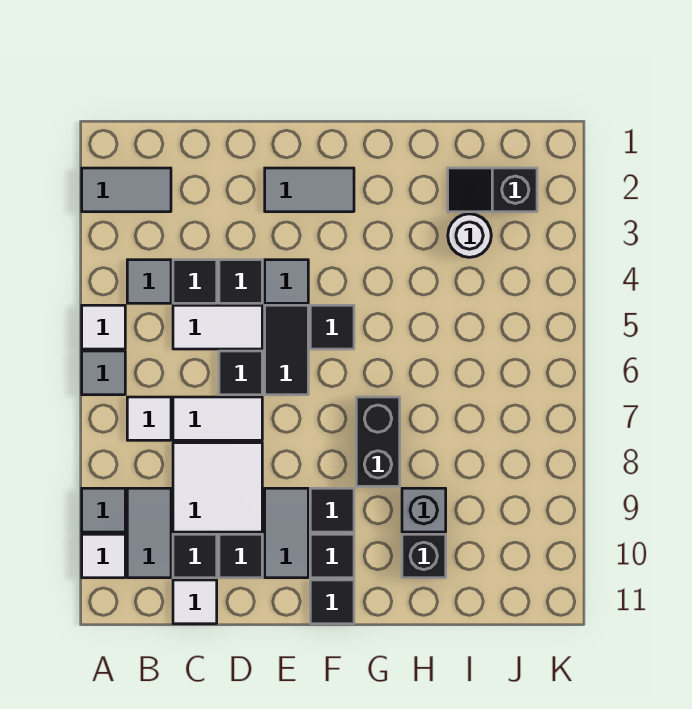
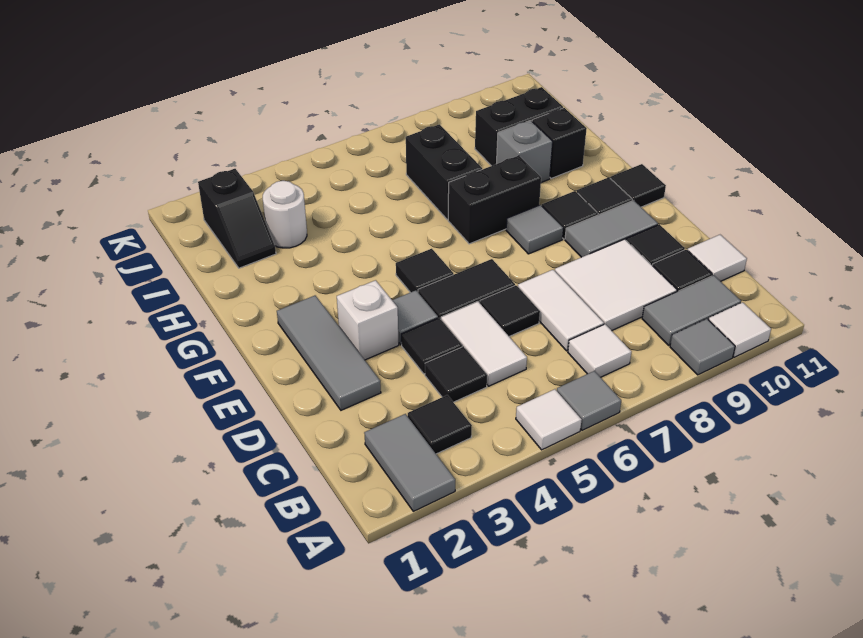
none -> black tile B3 level 1
grey tile B4 level 1 -> grey tile F8 level 1
grey tile E2:F2 level 1 -> grey tile D2:F2 level 1
none -> white brick E3 level 1
none -> black brick H7:I7 level 1
none -> black brick I9:I10 level 1

